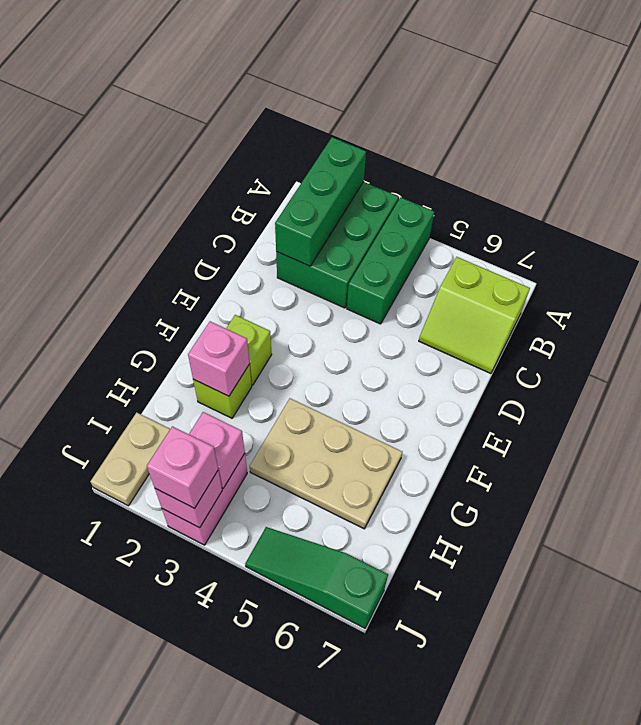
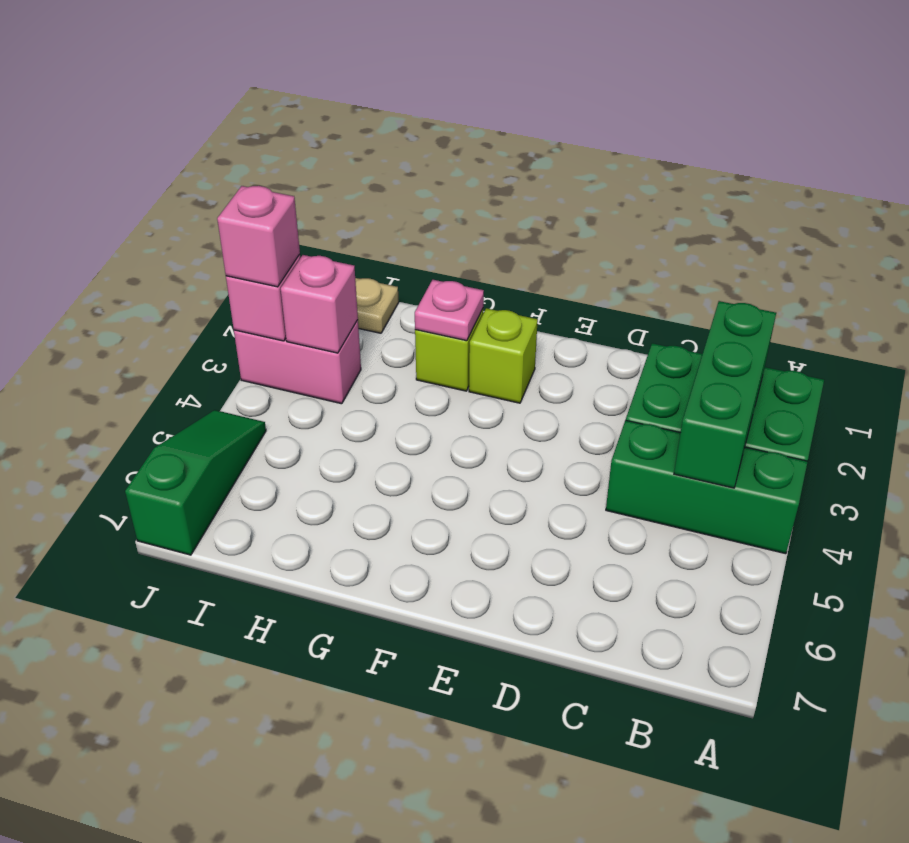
green brick A2:C2 level 2 -> green brick B2:B4 level 2
lime slope B6:C7 level 1 top B -> none
pink brick G2 level 2 -> pink plate G2 level 2
tan plate G4:H6 level 1 -> none

